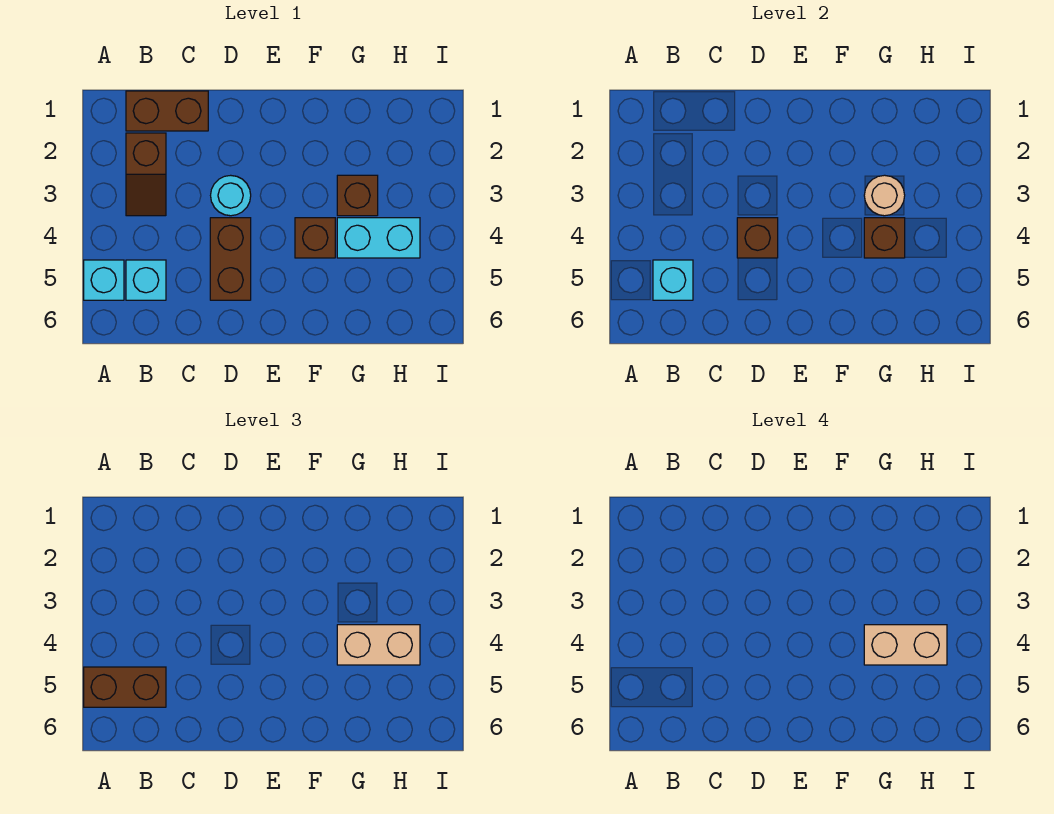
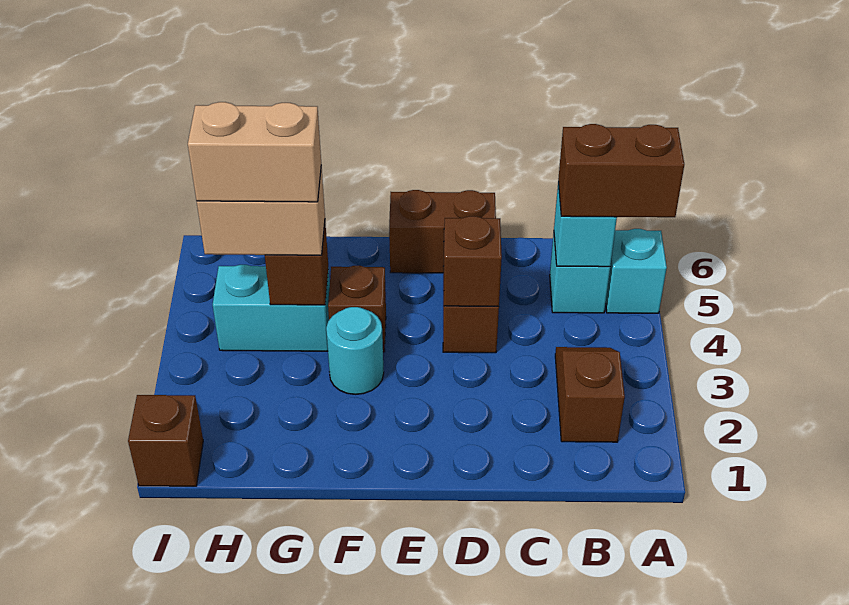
brown brick B1:C1 level 1 -> brown brick D6:E6 level 1
cyan round brick D3 level 1 -> cyan round brick F3 level 1
brown brick G3 level 1 -> brown brick I1 level 1
tan round brick G3 level 2 -> none

